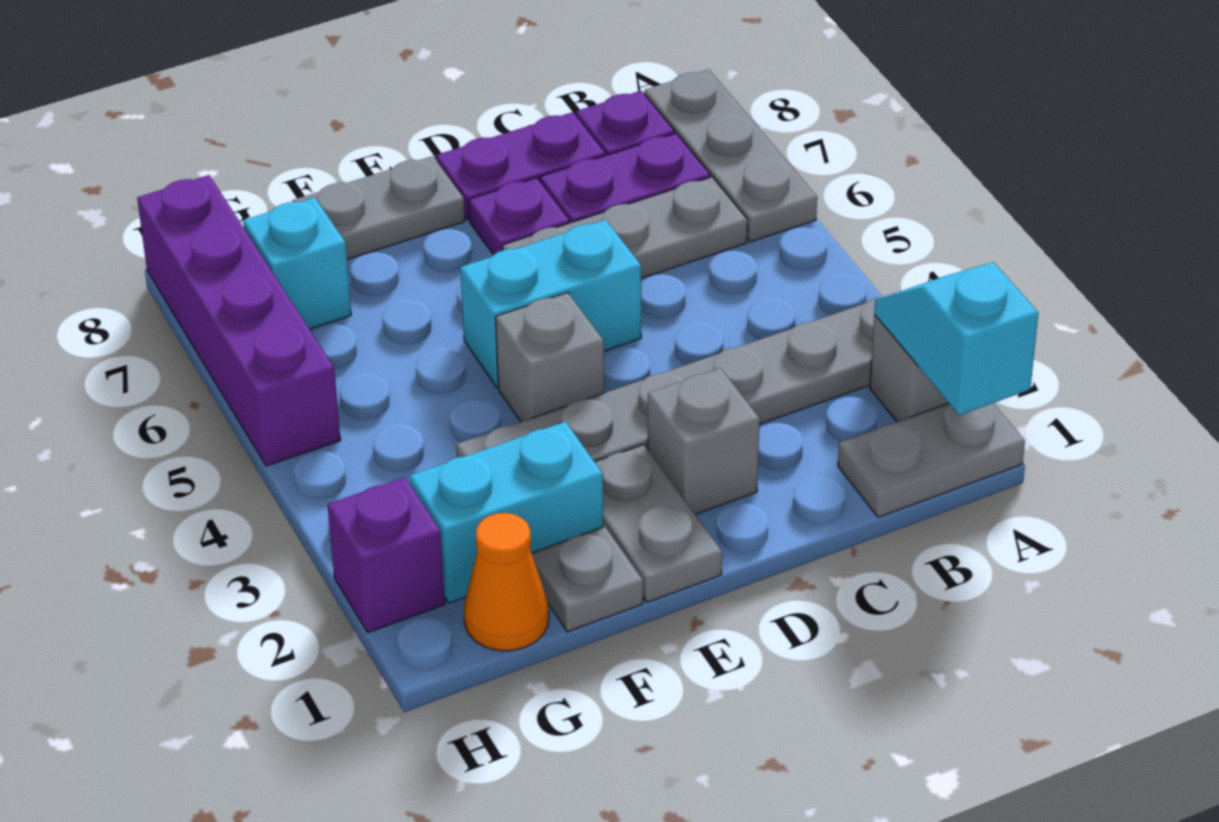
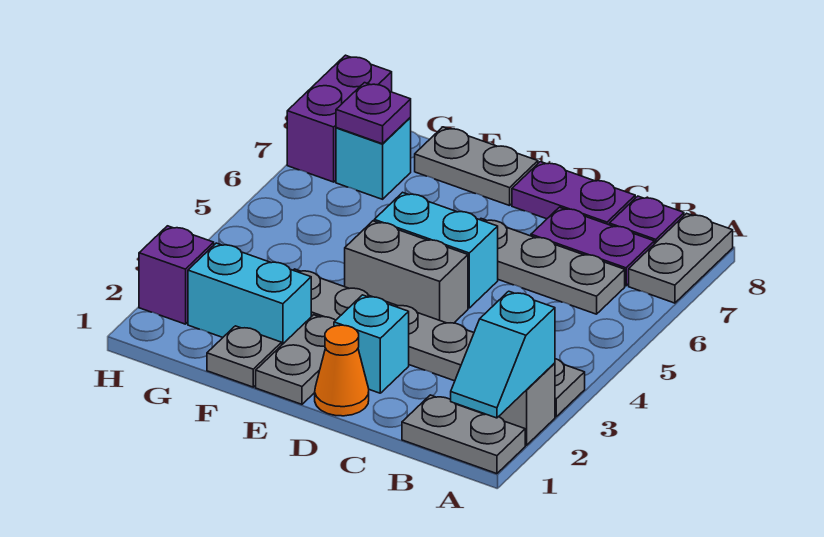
cyan slope A1:A2 level 2 top 1 -> cyan slope A1:A2 level 2 top 2
grey plate A6:A8 level 1 -> grey plate A7:A8 level 1
grey brick D2 level 1 -> cyan brick D2 level 1
purple plate D7 level 1 -> purple plate G7 level 2
grey brick E4 level 1 -> grey brick D4:E4 level 1
orange cone G1 level 1 -> orange cone D1 level 1
purple brick H5:H8 level 1 -> purple brick H7:H8 level 1

